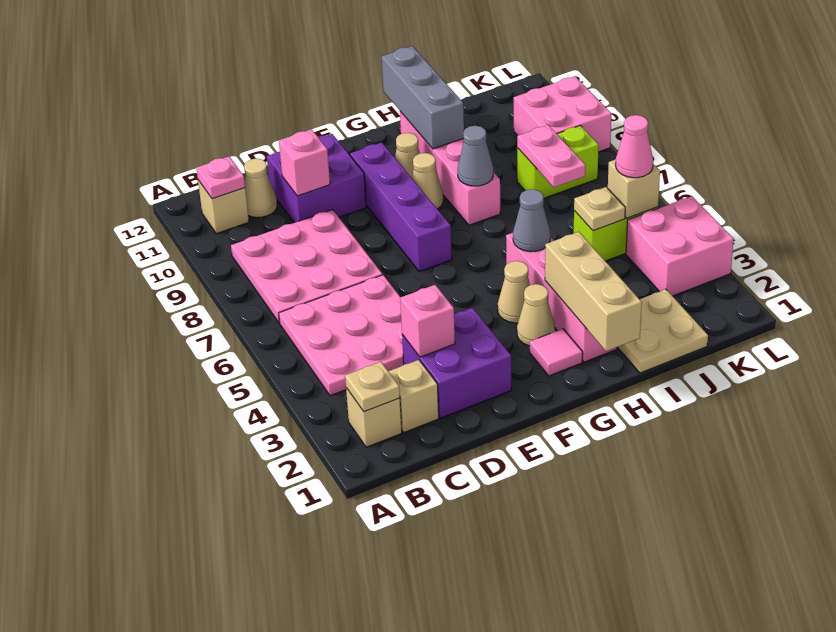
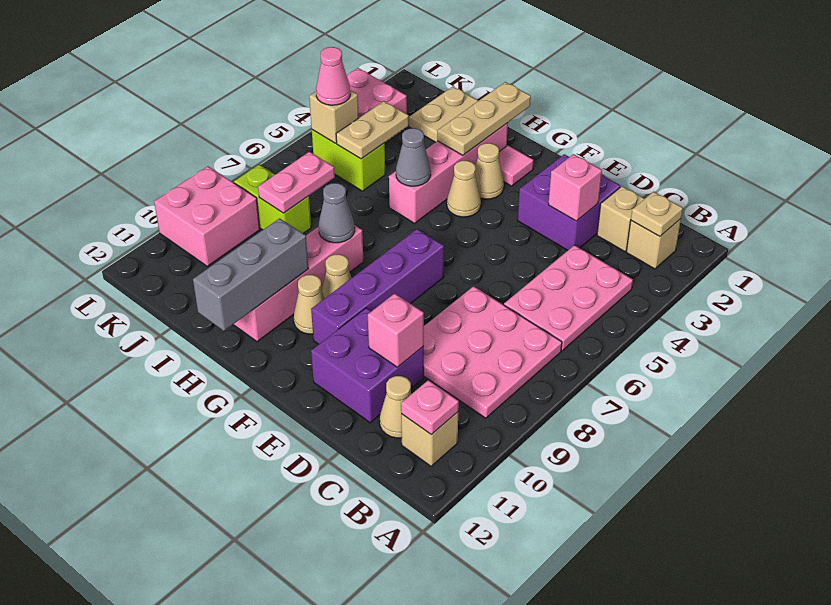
pink plate B4:D6 level 1 -> pink plate B4:C6 level 1
tan brick H1:H3 level 2 -> tan plate H1:H3 level 2
tan plate J5 level 2 -> tan plate J4:J5 level 2

